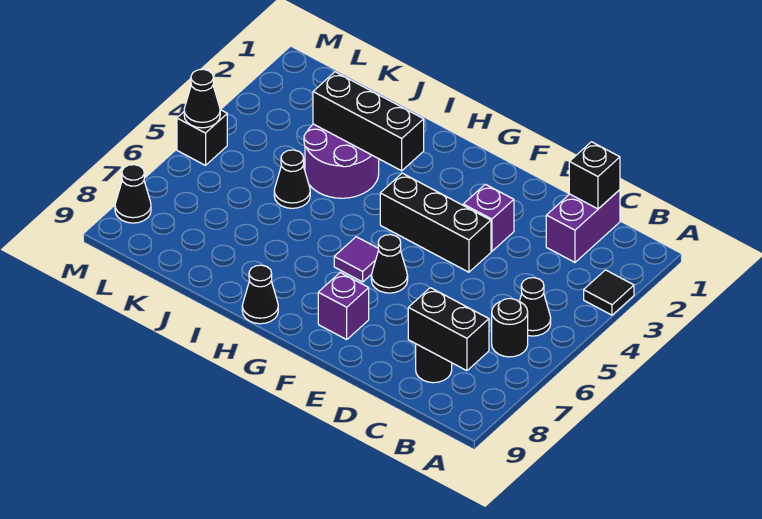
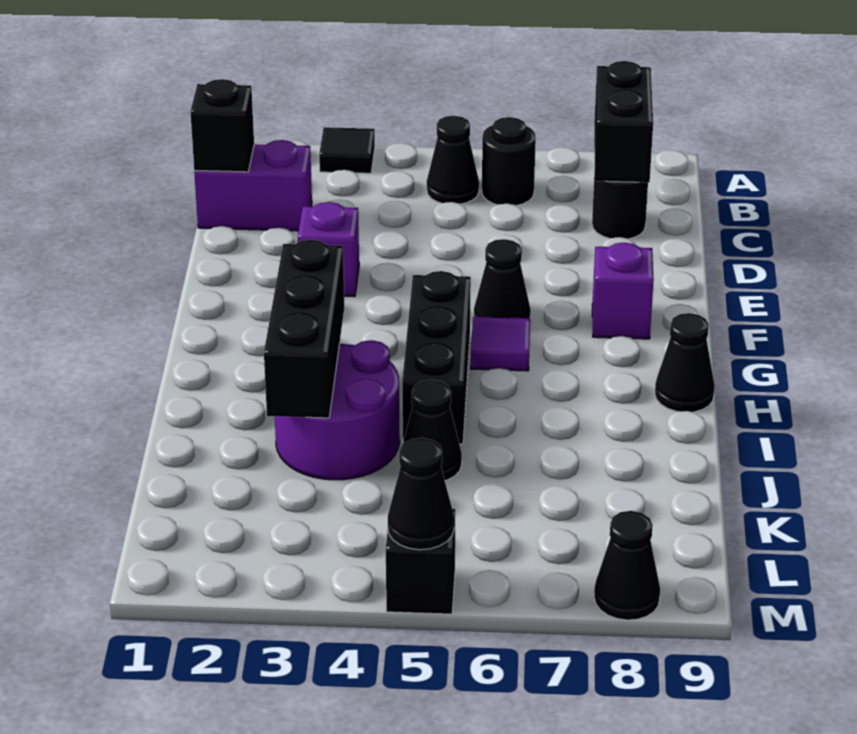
black brick E4:G4 level 1 -> black brick G5:I5 level 1

